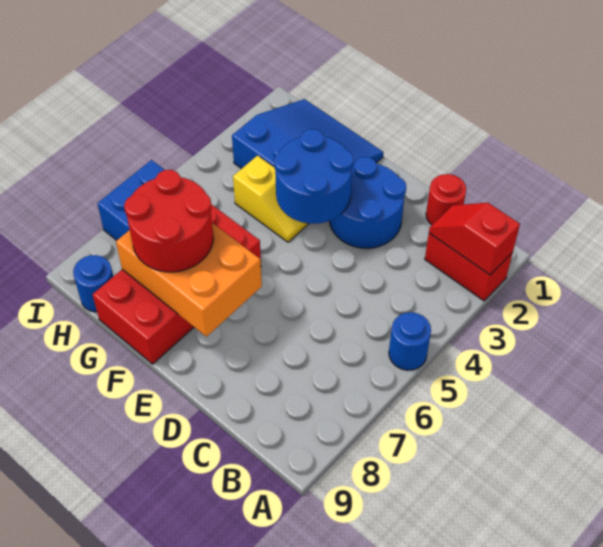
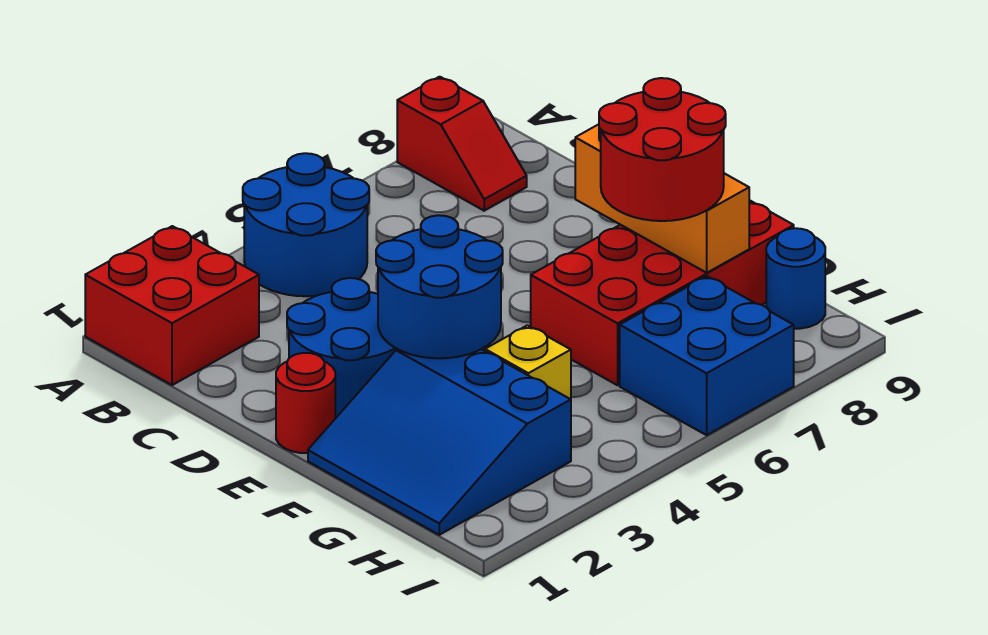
red brick A2:B2 level 1 -> red brick A1:B2 level 1
red slope A2:B2 level 2 top A -> red slope A8:B8 level 1 top A
blue round brick A5 level 1 -> blue round brick A4:B5 level 1
red round brick C1 level 1 -> red round brick E1 level 1
orange brick E7:G8 level 2 -> orange brick E8:G8 level 2

